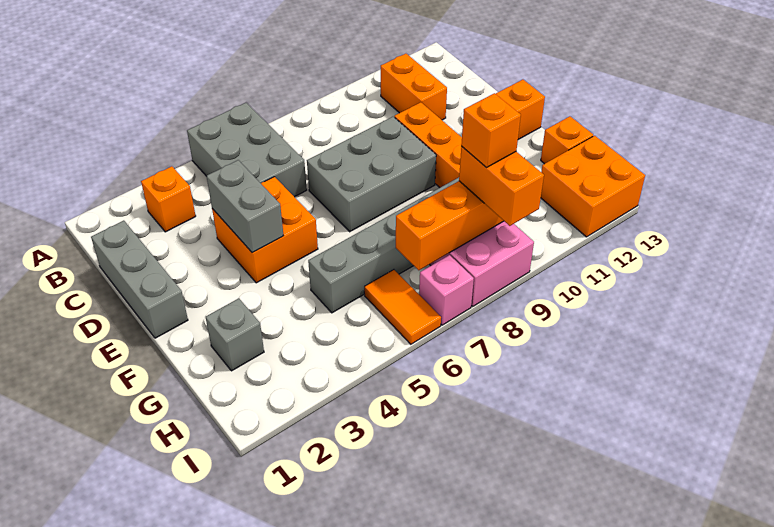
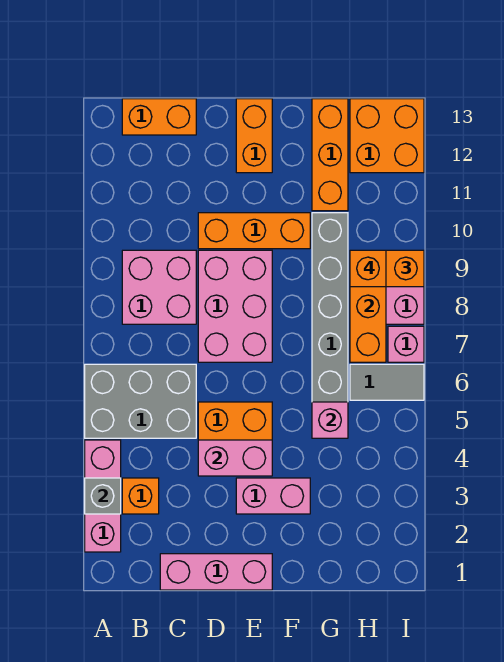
none -> pink brick A2:A4 level 1
none -> pink brick B8:C9 level 1
orange brick B11:C11 level 1 -> orange brick B13:C13 level 1
grey brick C1:E1 level 1 -> pink brick C1:E1 level 1
grey brick D4:E4 level 2 -> pink brick D4:E4 level 2
grey brick D7:E9 level 1 -> pink brick D7:E9 level 1
none -> pink brick E3:F3 level 1
grey brick G2 level 1 -> grey brick A3 level 2
none -> pink brick G5 level 2
orange brick G13 level 1 -> orange brick G11:G13 level 1
orange tile H6:I6 level 1 -> grey tile H6:I6 level 1

